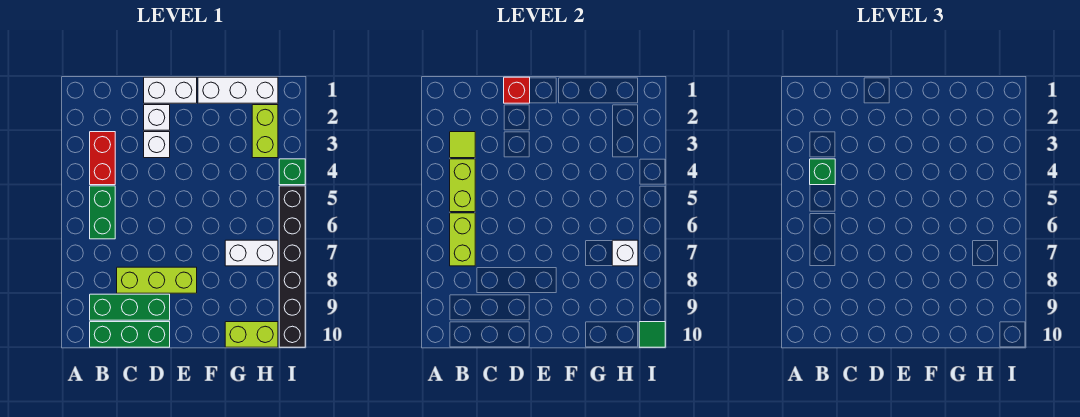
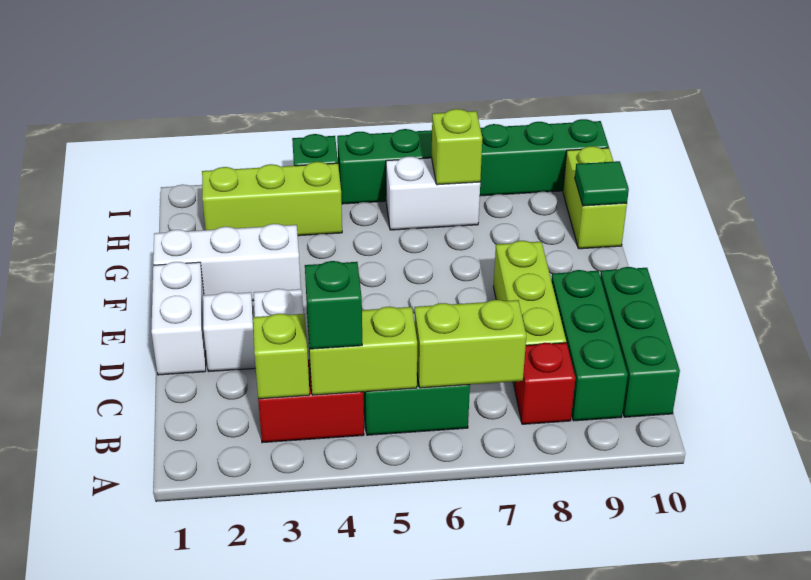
lime tile B3 level 2 -> lime brick B3 level 2
red brick D1 level 2 -> red brick B8 level 1
white brick F1:H1 level 1 -> white brick F1:F3 level 1
white brick G7:H7 level 1 -> white brick H6:H7 level 1
lime brick H2:H3 level 1 -> lime brick H2:H4 level 1
white brick H7 level 2 -> lime brick H7 level 2
black brick I5:I10 level 1 -> green brick I5:I10 level 1
green tile I10 level 2 -> green tile G10 level 2

